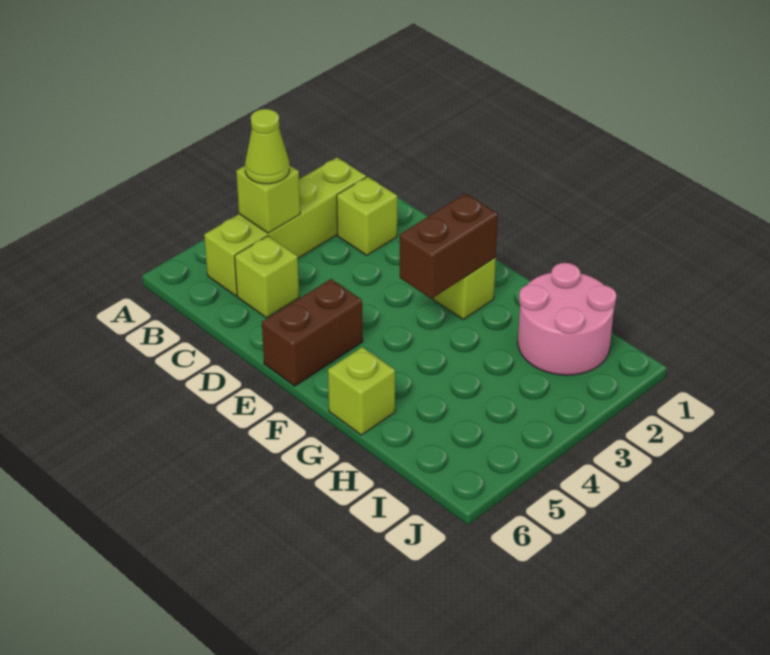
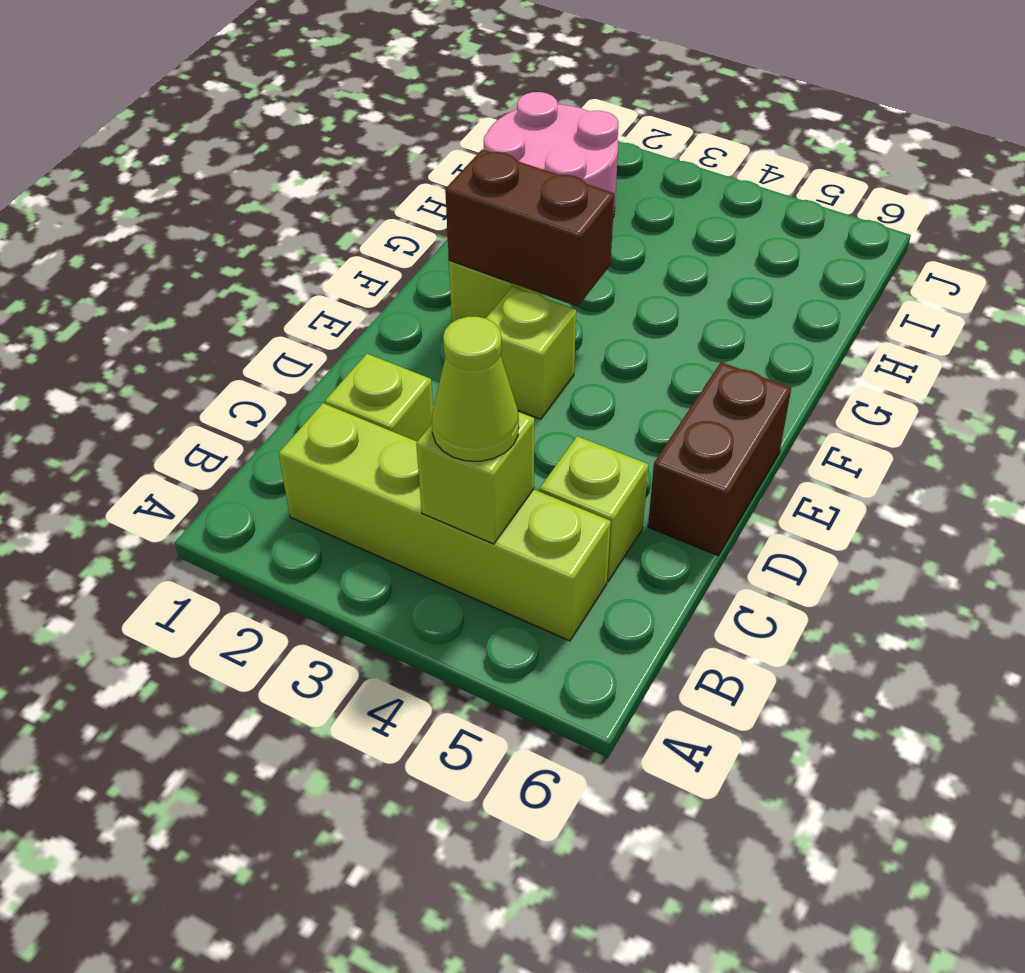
brown brick E5:E6 level 1 -> brown brick D6:E6 level 1
lime brick G6 level 1 -> lime brick E3 level 1

